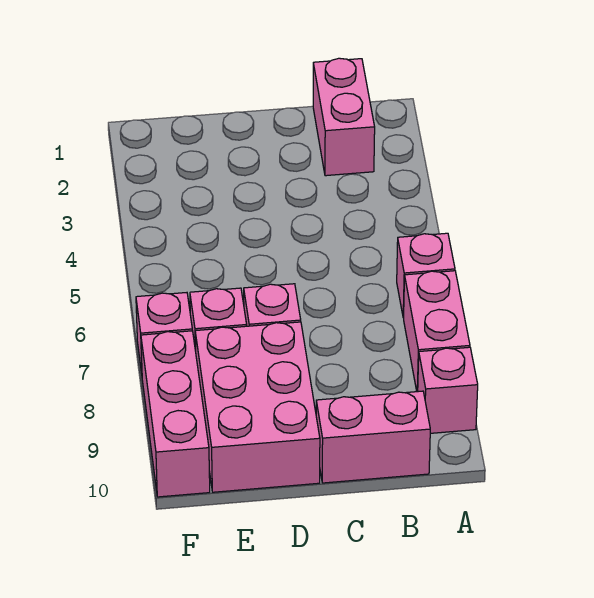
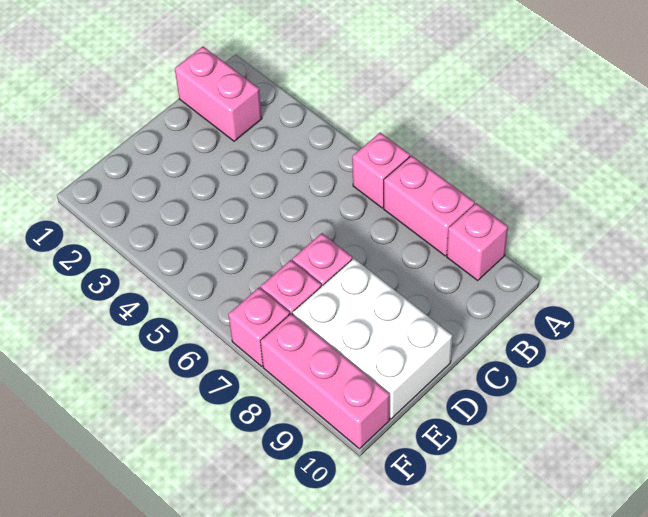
pink brick B10:C10 level 1 -> none
pink brick D8:E10 level 1 -> white brick D8:E10 level 1

